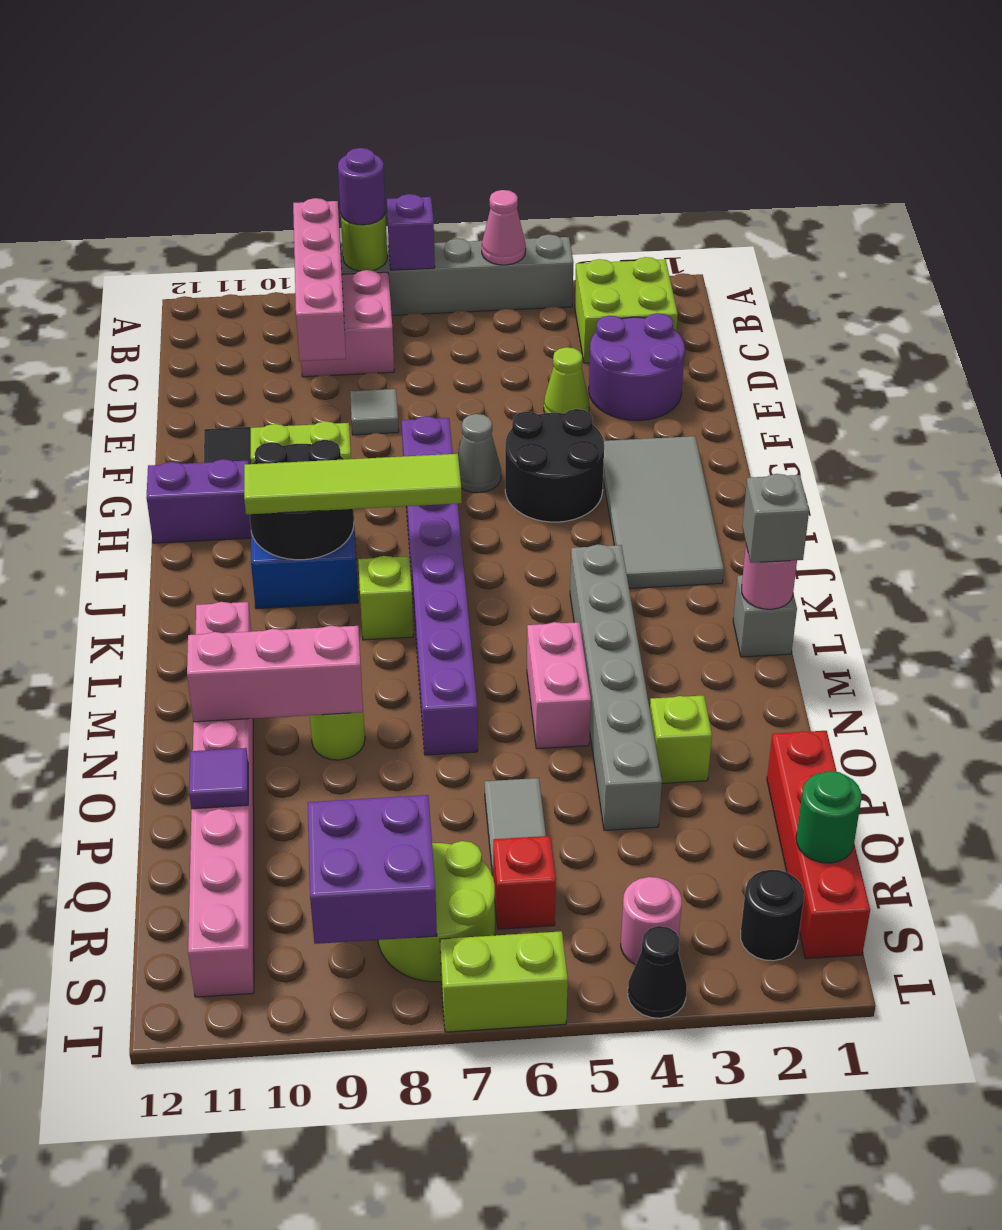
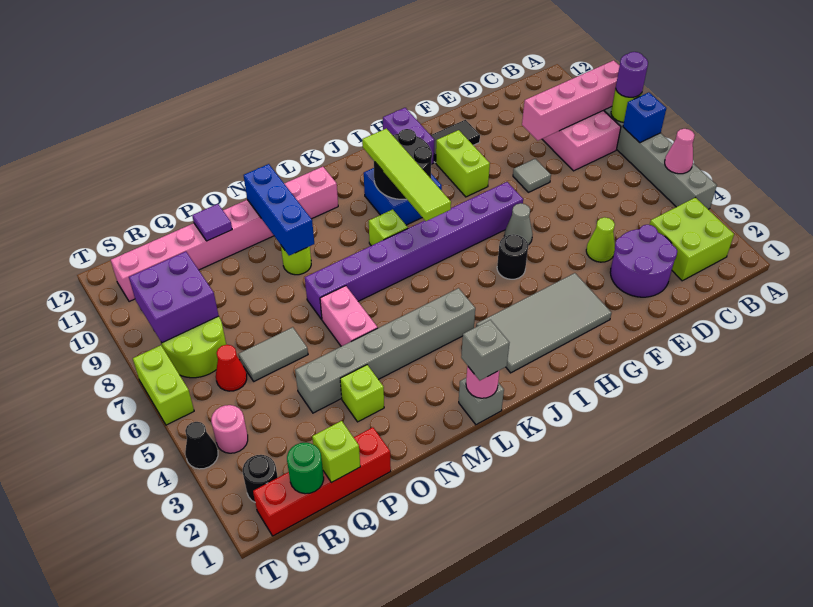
purple brick A7 level 2 -> blue brick A7 level 2
black round brick G4:H5 level 1 -> black round brick H5 level 1
pink brick M5:N5 level 1 -> pink brick N5:N6 level 1
pink brick N9:N11 level 2 -> blue brick N9:N11 level 2
none -> lime brick Q1 level 2
red brick R6 level 1 -> red cone R6 level 1

